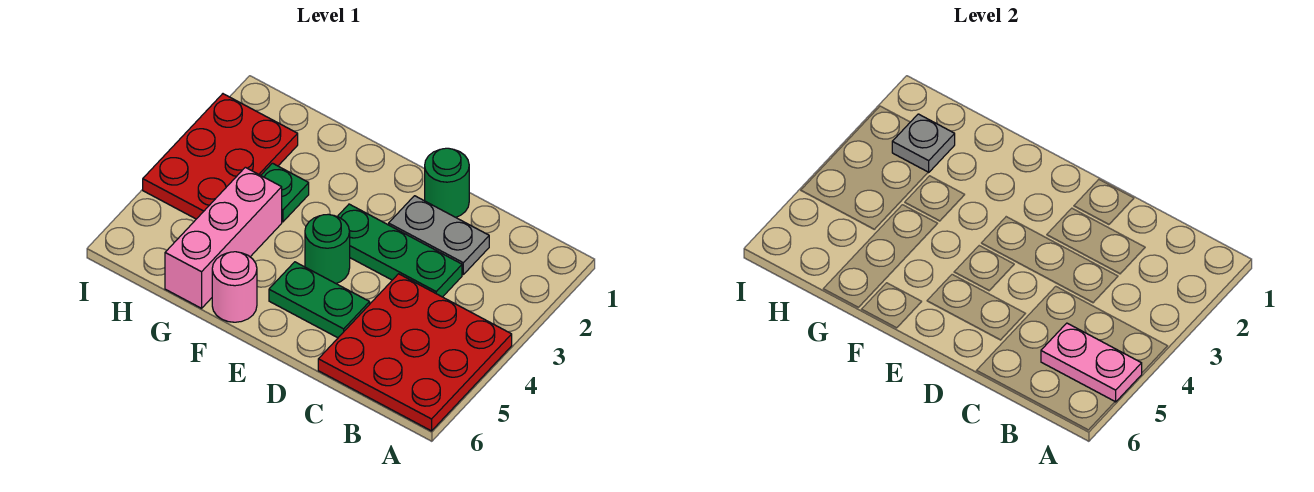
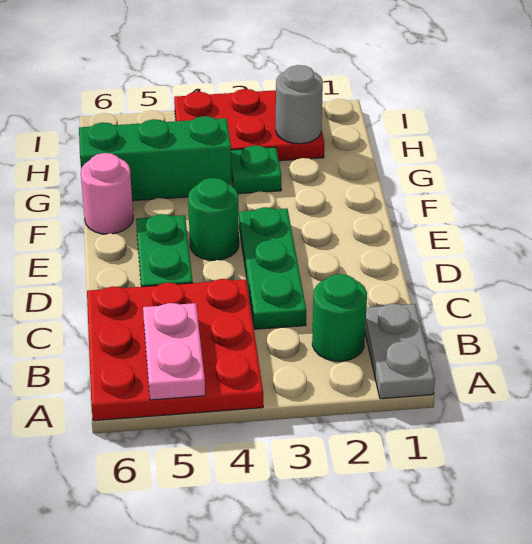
grey plate C2:D2 level 1 -> grey plate A1:B1 level 1
green round brick D1 level 1 -> green round brick B2 level 1
pink brick G4:G6 level 1 -> green brick G4:G6 level 1
grey plate H2 level 2 -> grey round brick H2 level 2

